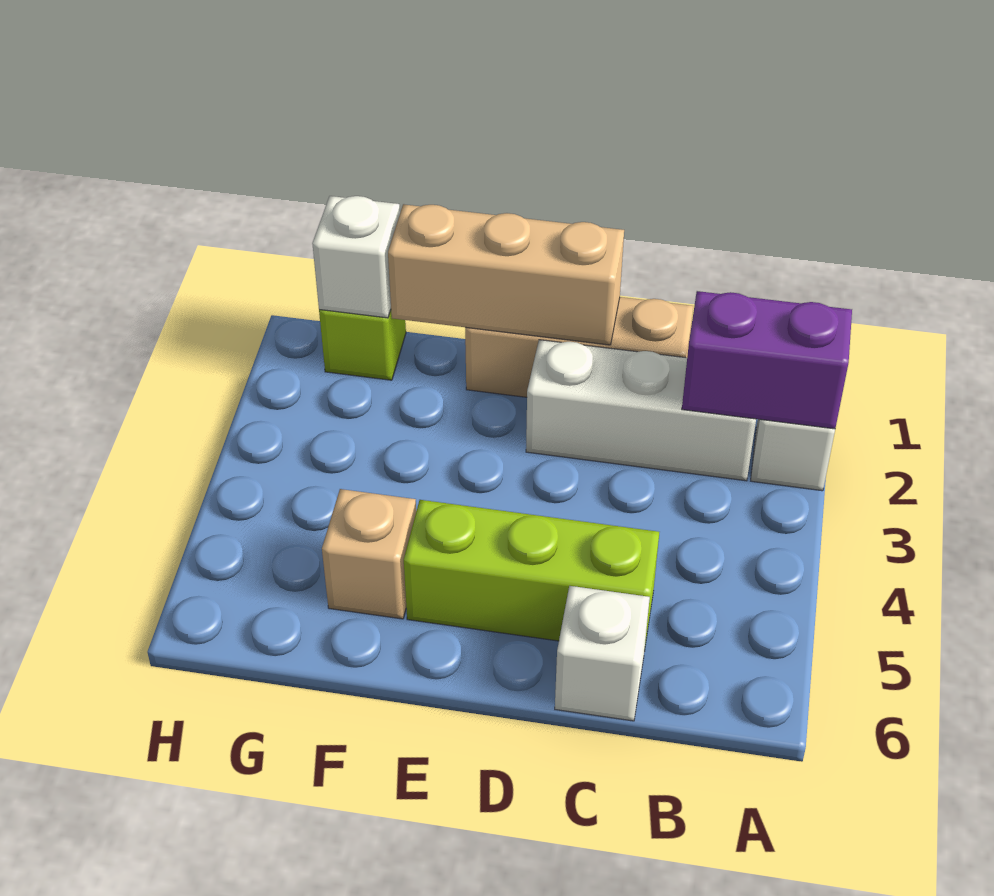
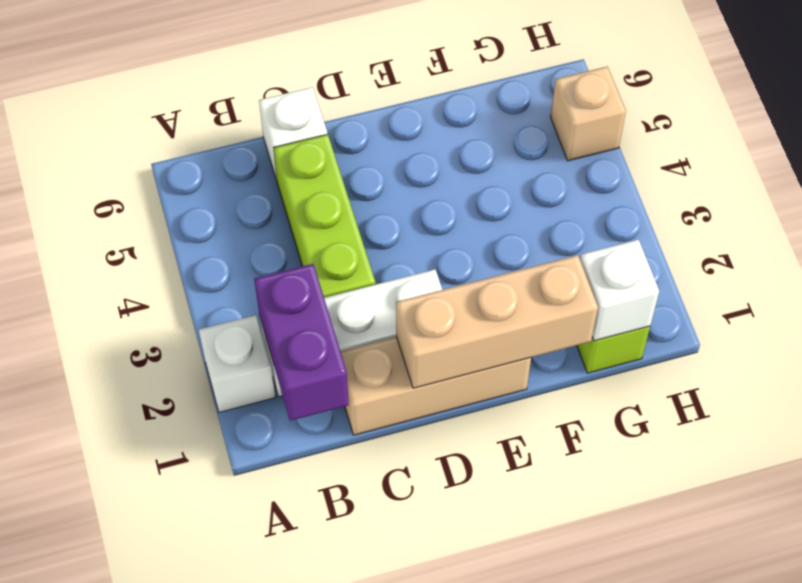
purple brick A2:B2 level 2 -> purple brick B1:B2 level 2
lime brick C5:E5 level 1 -> lime brick C3:C5 level 1
tan brick F5 level 1 -> tan brick H5 level 1

